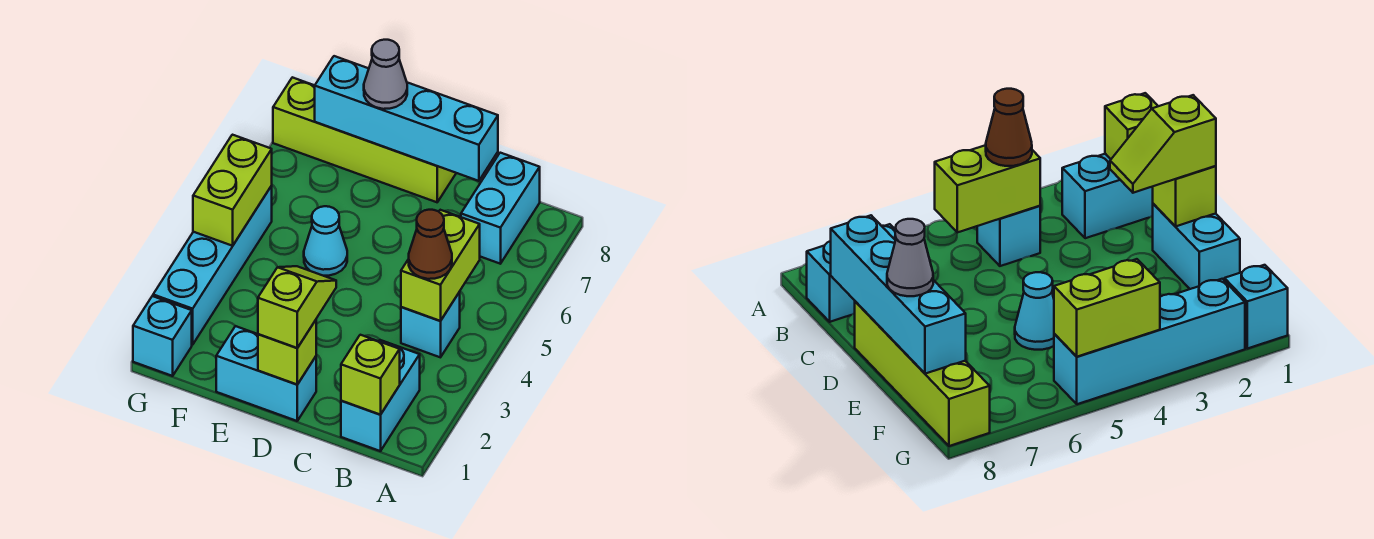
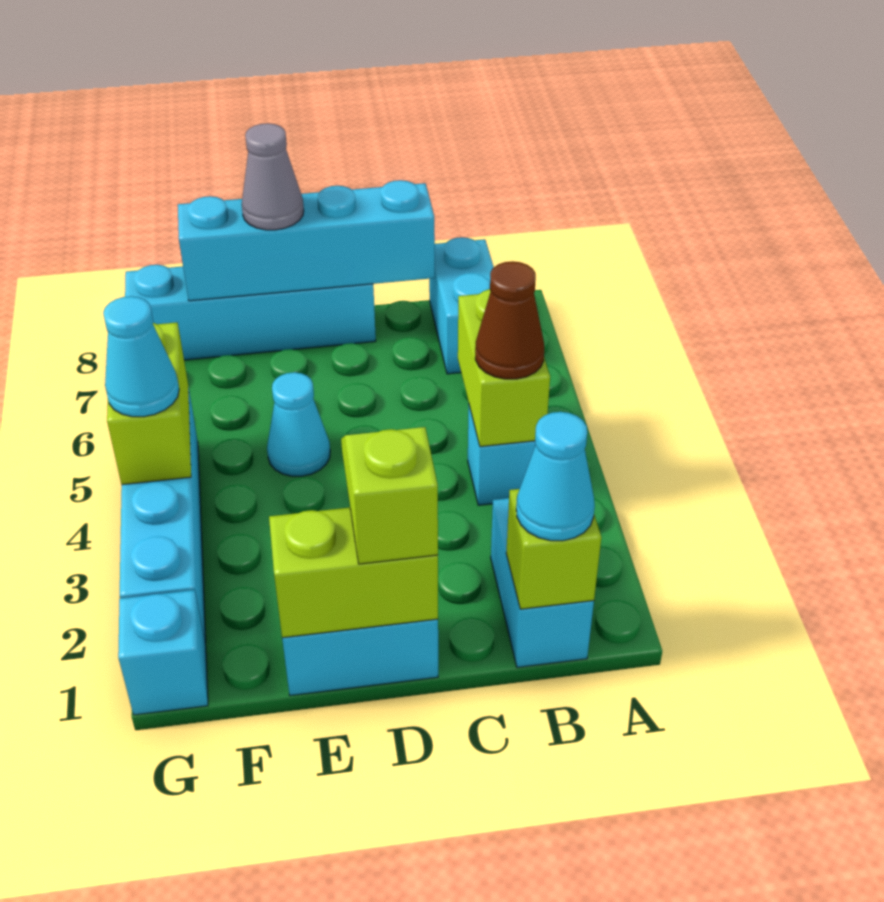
none -> cyan cone B1 level 3
lime brick D1 level 2 -> lime brick D1:E1 level 2
lime brick D8:G8 level 1 -> cyan brick D8:G8 level 1
none -> cyan cone G4 level 3

